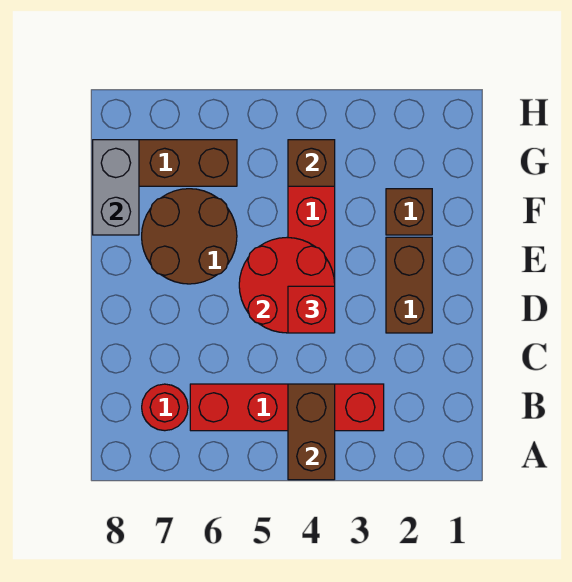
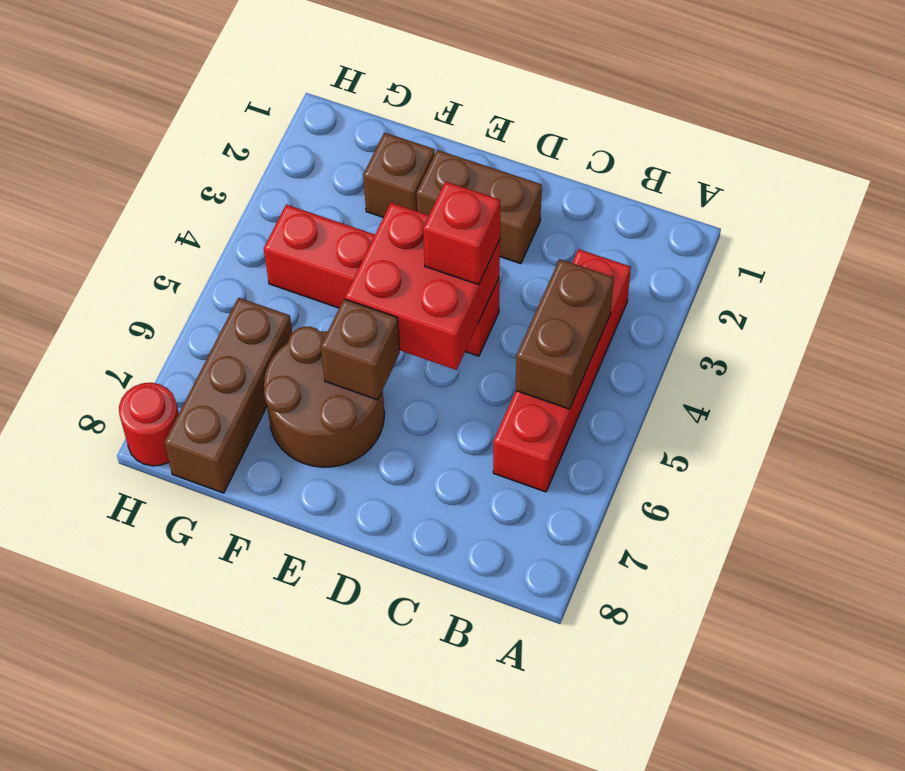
brown brick A4:B4 level 2 -> brown brick B4:B5 level 2
red round brick B7 level 1 -> red round brick H8 level 1
red round brick D4:E5 level 2 -> red brick D4:E5 level 2
grey brick F8:G8 level 2 -> none
brown brick G4 level 2 -> brown brick E6 level 2

